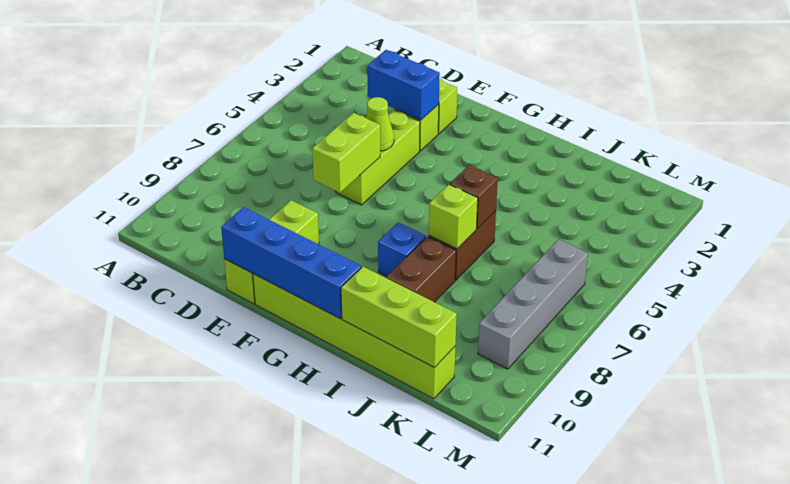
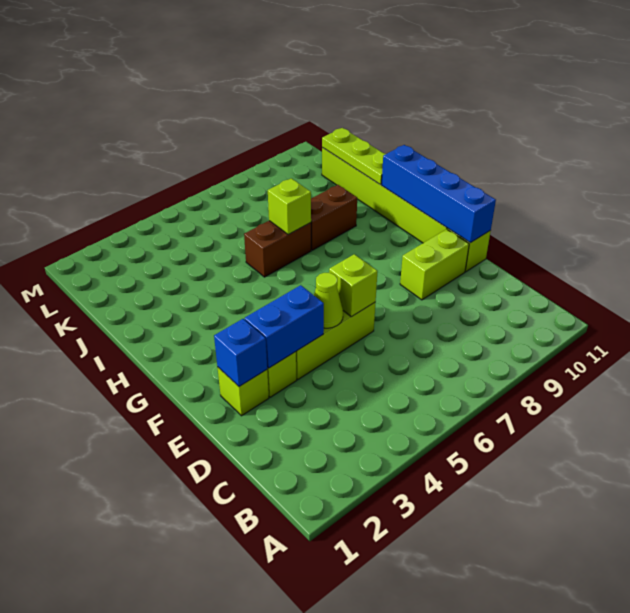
blue brick D3:E3 level 2 -> blue brick E3:E4 level 2
lime brick E6:E7 level 2 -> lime brick E6 level 2
blue brick H8 level 1 -> blue brick E2 level 2
brown brick I6 level 2 -> none
lime brick I11:K11 level 2 -> lime plate I11:K11 level 2
grey brick L6:L9 level 1 -> none

